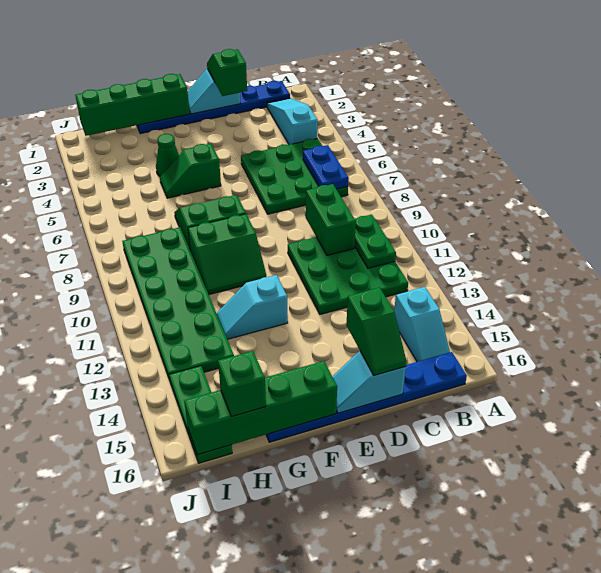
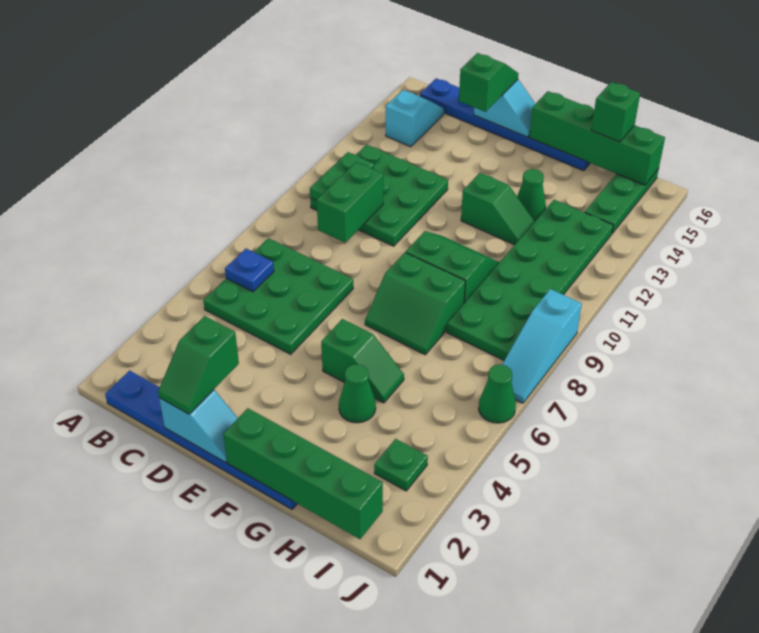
cyan slope B2:B4 level 1 top 4 -> cyan slope J7:J9 level 1 top 9
blue plate B6:B7 level 2 -> blue plate B6 level 2
cyan slope F12:G12 level 1 top F -> green slope F12:G12 level 1 top F
none -> green cone G13 level 1
none -> green plate I3 level 1
none -> green cone J6 level 1

